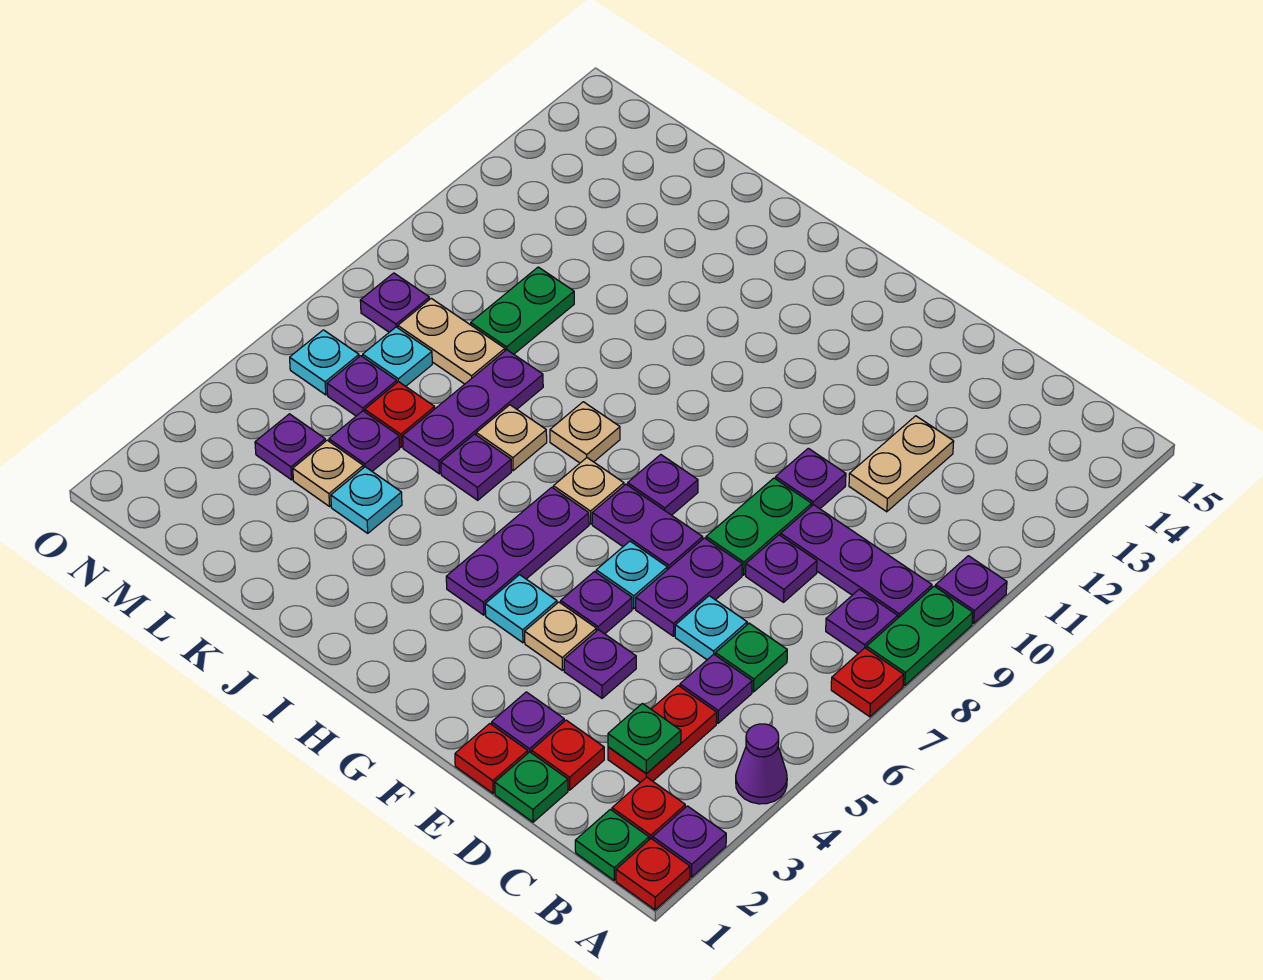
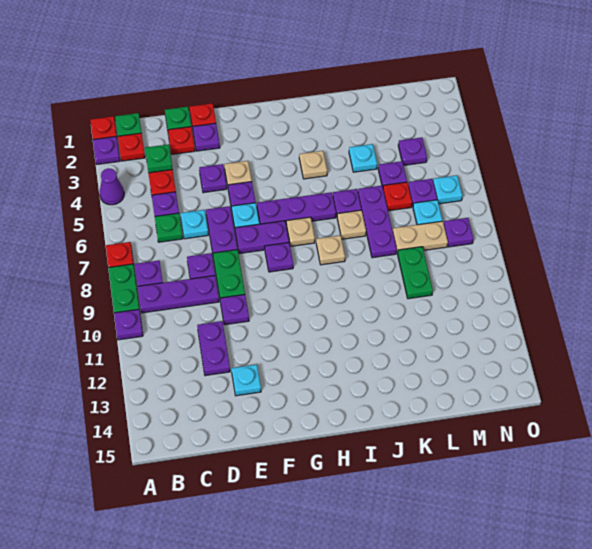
tan plate D11:D12 level 1 -> purple plate D11:D12 level 1
cyan plate G4 level 1 -> cyan plate E13 level 1
purple plate H4:H6 level 1 -> purple plate G6:I6 level 1
tan plate L4 level 1 -> tan plate I4 level 1

